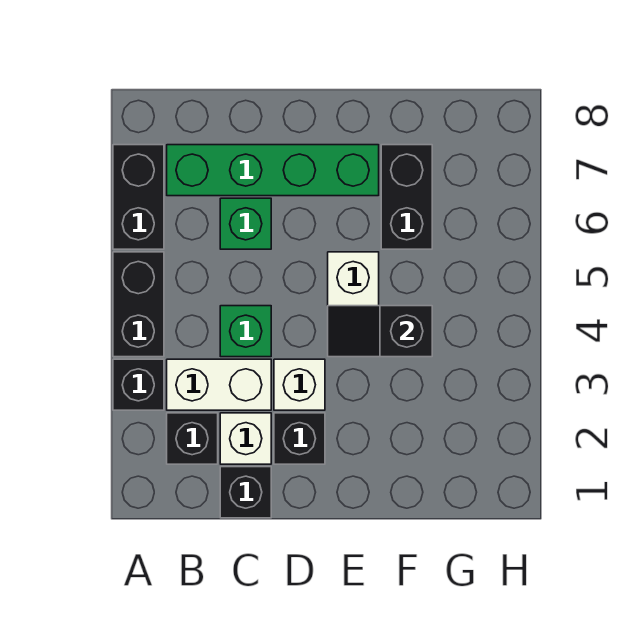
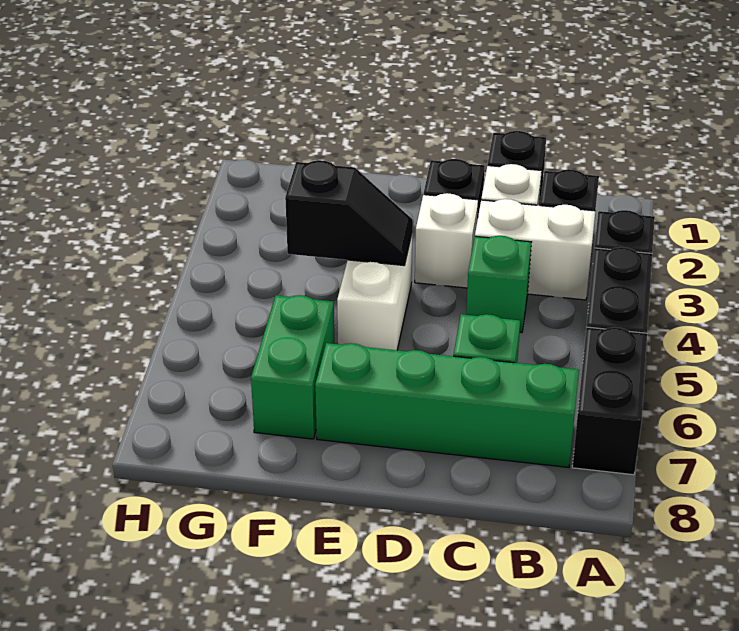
black brick F6:F7 level 1 -> green brick F6:F7 level 1

